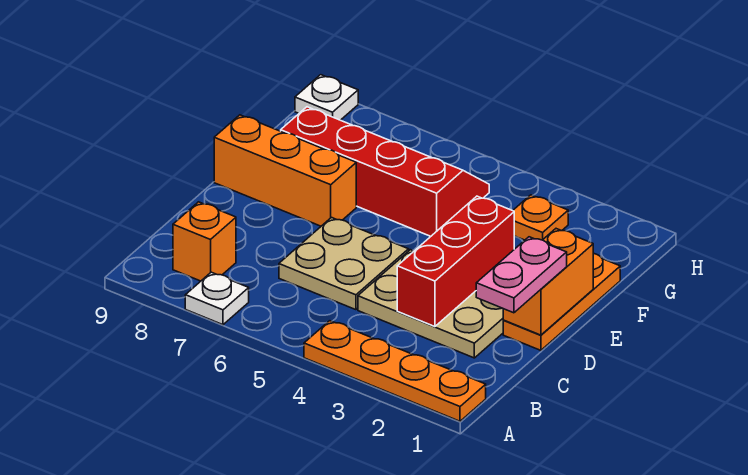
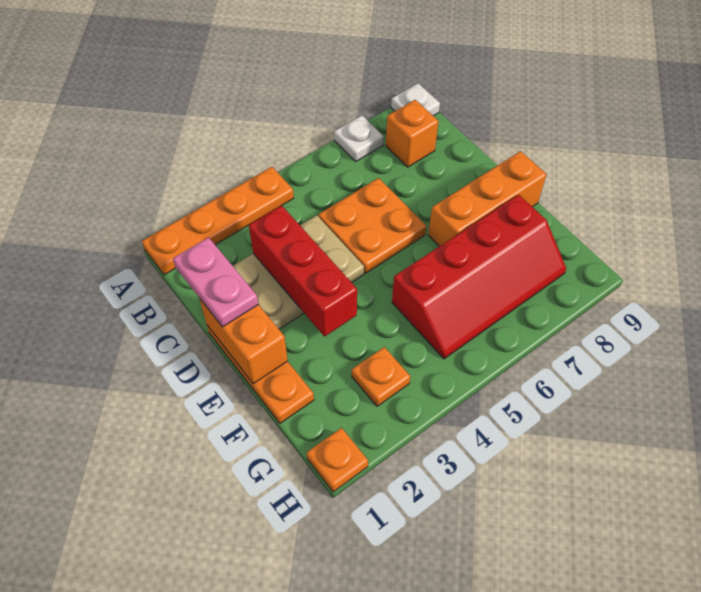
tan plate C5:D6 level 1 -> orange plate C5:D6 level 1
none -> orange plate H1 level 1
white plate H9 level 1 -> white plate A9 level 1

